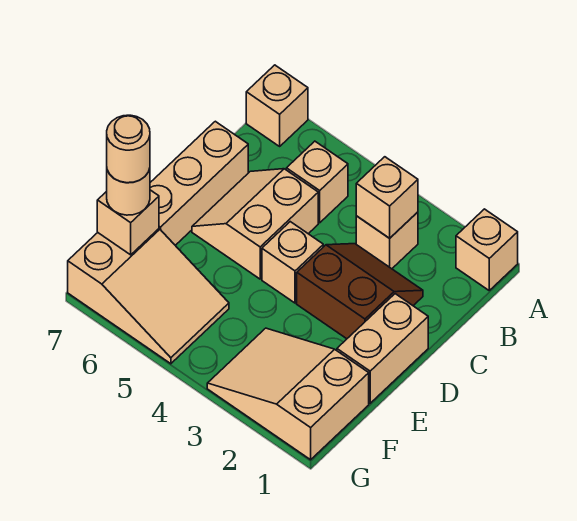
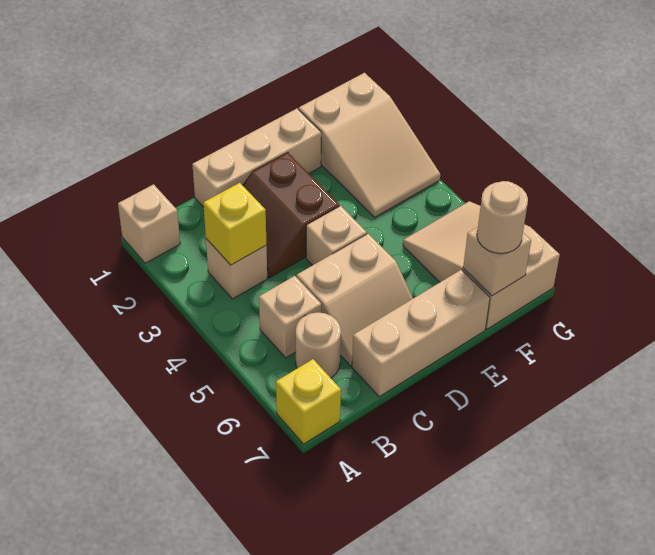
tan brick A7 level 1 -> yellow brick A7 level 1
tan brick B3 level 2 -> yellow brick B3 level 2
tan brick D1:E1 level 1 -> tan brick C1:E1 level 1
tan round brick F7 level 4 -> tan round brick B6 level 1

